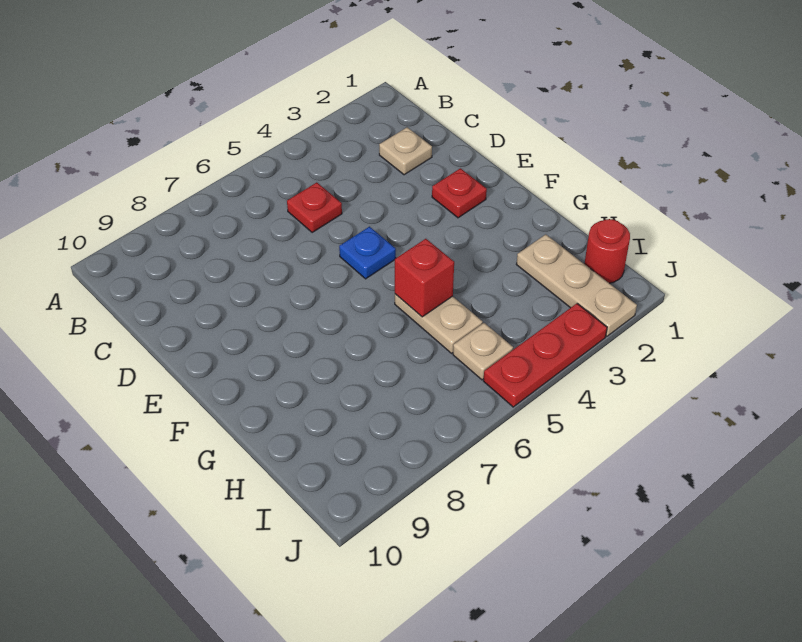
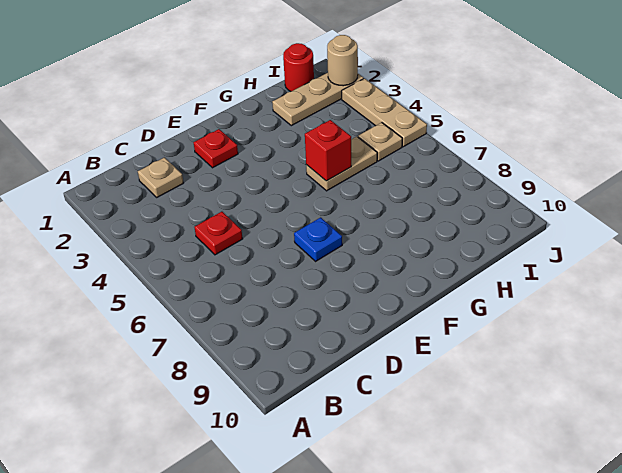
blue plate E5 level 1 -> blue plate E7 level 1
none -> tan round brick J2 level 2
red plate J3:J5 level 1 -> tan plate J3:J5 level 1

